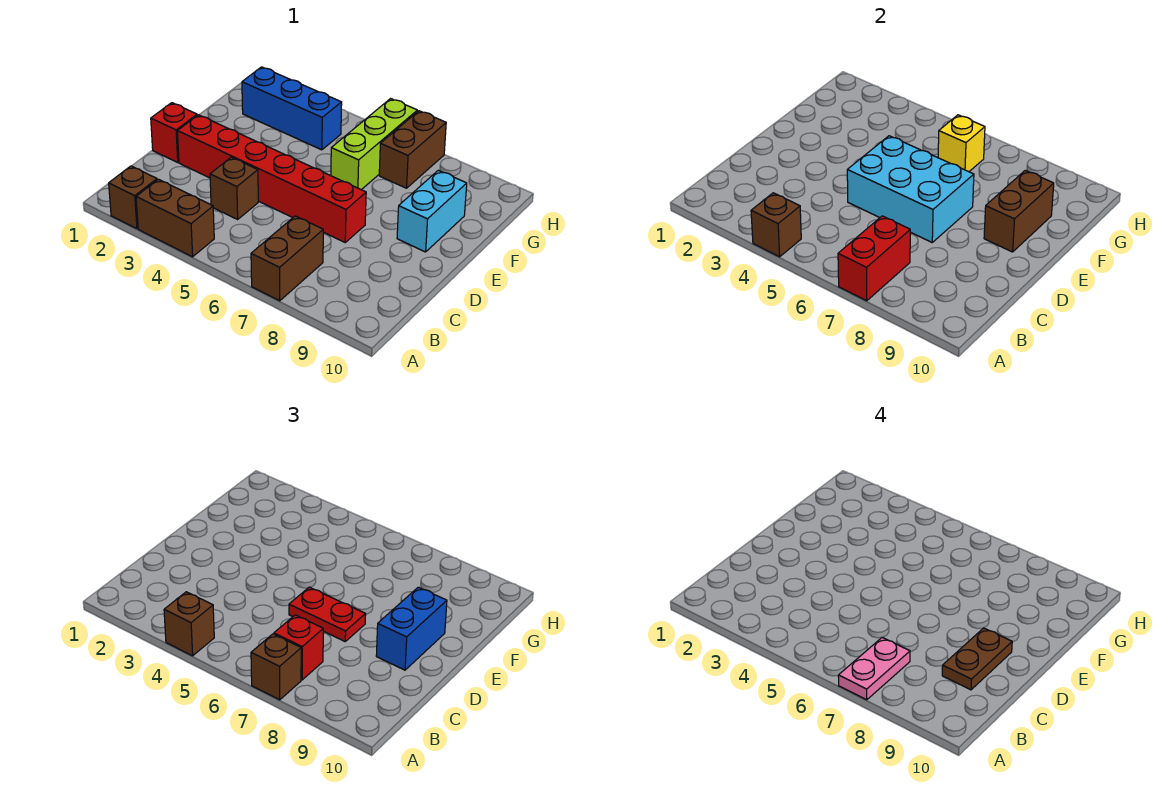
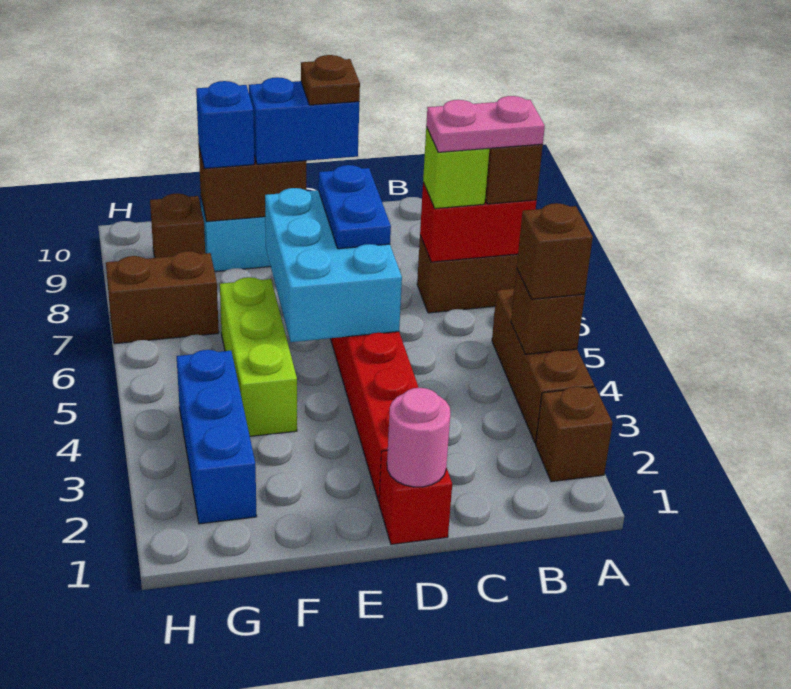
brown brick A3:A4 level 1 -> brown brick A3:A5 level 1
red brick B7 level 3 -> lime brick B7 level 3
brown brick C4 level 1 -> brown brick G9 level 1
brown plate C9:D9 level 4 -> brown plate D9 level 4
none -> pink round brick D1 level 2
red plate D6:D7 level 3 -> blue plate D6:D7 level 3
lime brick F6:H6 level 1 -> lime brick F4:F6 level 1
none -> blue brick F9 level 3
yellow brick G6 level 2 -> none

